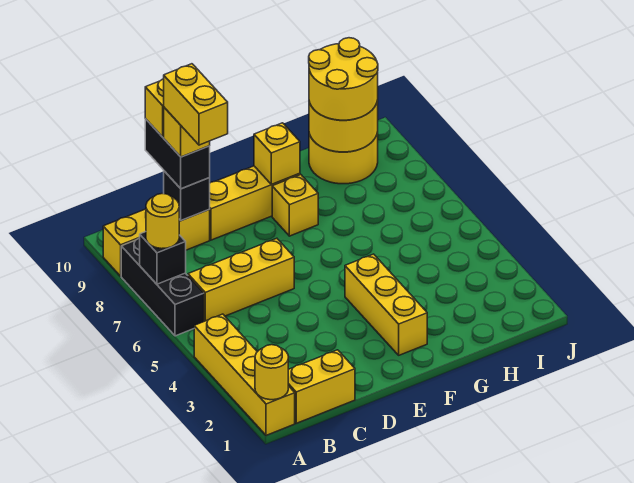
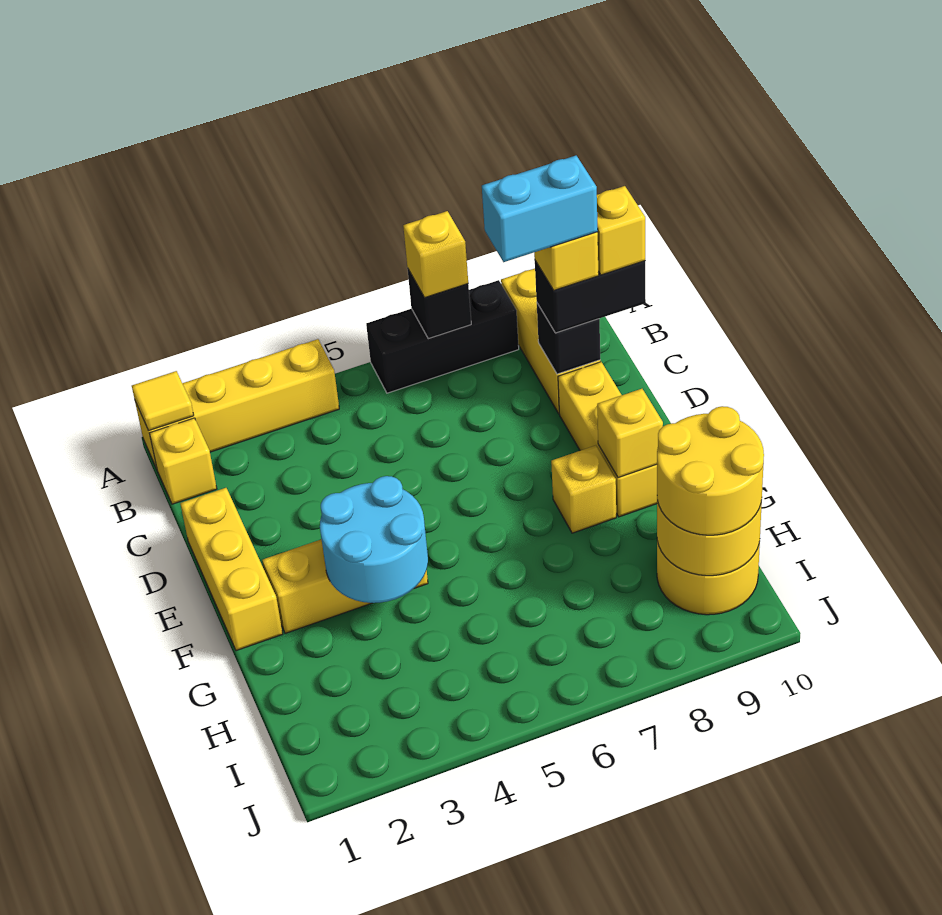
yellow round brick A1 level 2 -> yellow tile A1 level 2
yellow round brick A7 level 3 -> yellow brick A7 level 3
yellow brick B1:C1 level 1 -> yellow brick B1 level 1
yellow brick B6:D6 level 1 -> yellow brick D1:F1 level 1
yellow brick C8:C9 level 5 -> cyan brick C8:C9 level 5
none -> cyan round brick F3:G4 level 2

